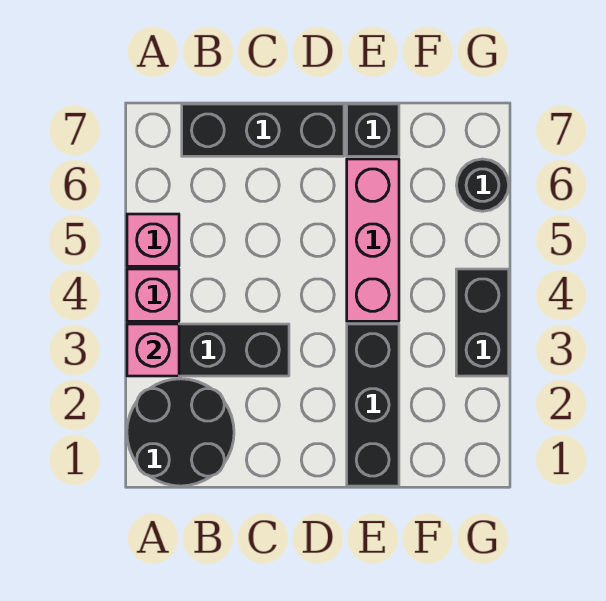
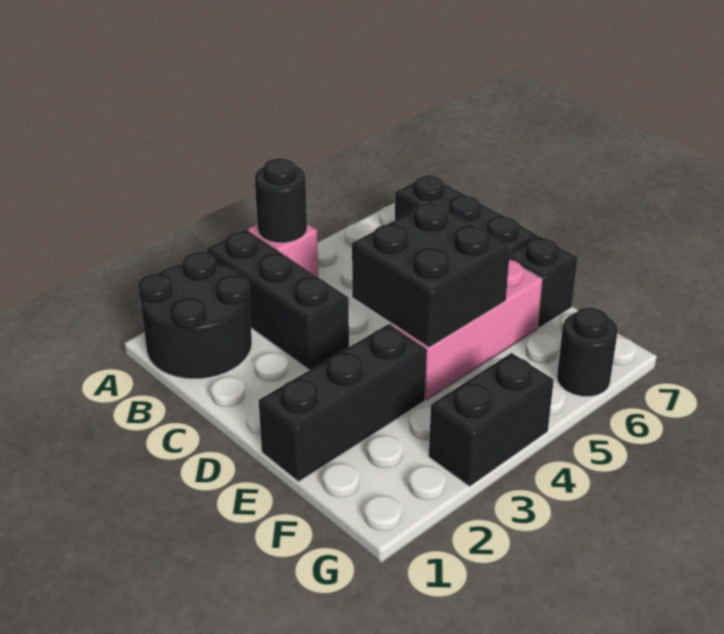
pink brick A3 level 2 -> none
none -> black round brick A4 level 2
pink brick A5 level 1 -> none
none -> black brick D4:E5 level 2

